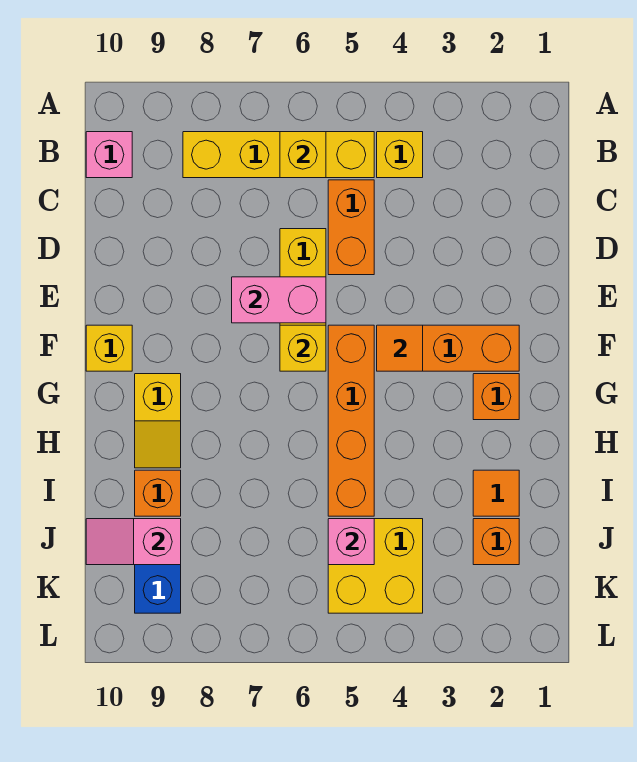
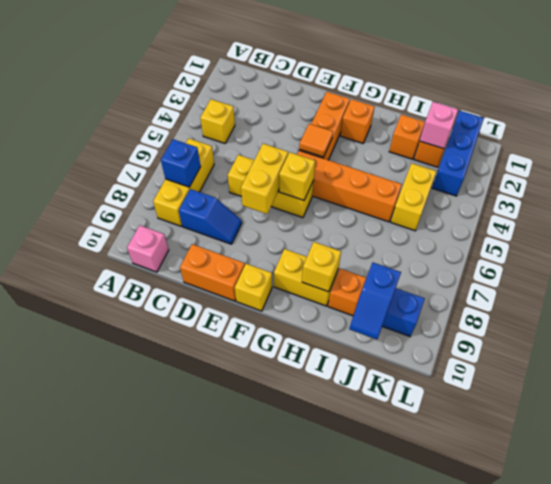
yellow brick B5:B8 level 1 -> yellow brick B6:B8 level 1
yellow brick B6 level 2 -> yellow brick H9 level 2
none -> blue brick B7 level 2
orange brick C5:D5 level 1 -> orange brick D10:E10 level 1
none -> blue slope C8:D8 level 1 top C
pink brick E6:E7 level 2 -> yellow brick E6:E7 level 2
yellow slope G9:H9 level 1 top G -> yellow brick G9:H9 level 1
orange tile I2 level 1 -> orange brick I2 level 1
yellow brick J4:K5 level 1 -> yellow brick J4:J5 level 1
pink brick J5 level 2 -> pink brick J2 level 2
pink slope J9:J10 level 2 top 9 -> blue slope J9:J10 level 2 top 9
none -> blue brick K1:K3 level 1

